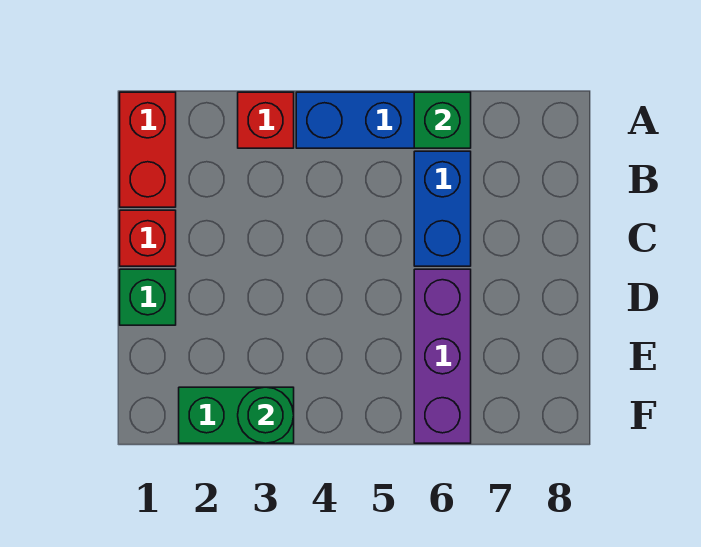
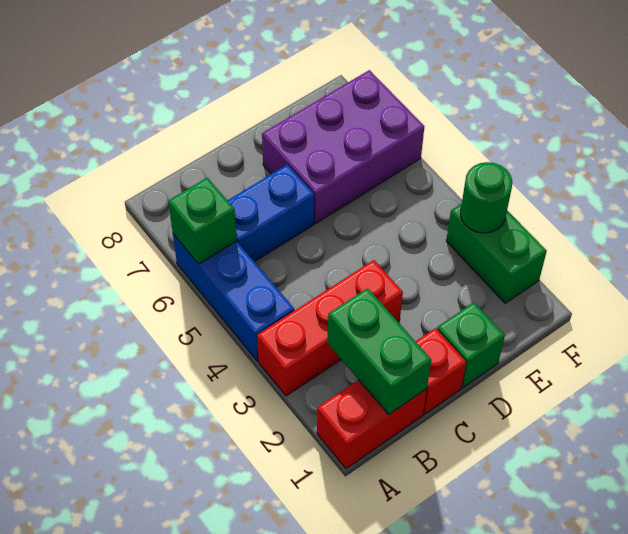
red brick A3 level 1 -> red brick A3:C3 level 1
none -> green brick B1:B2 level 2
purple brick D6:F6 level 1 -> purple brick D6:F7 level 1

